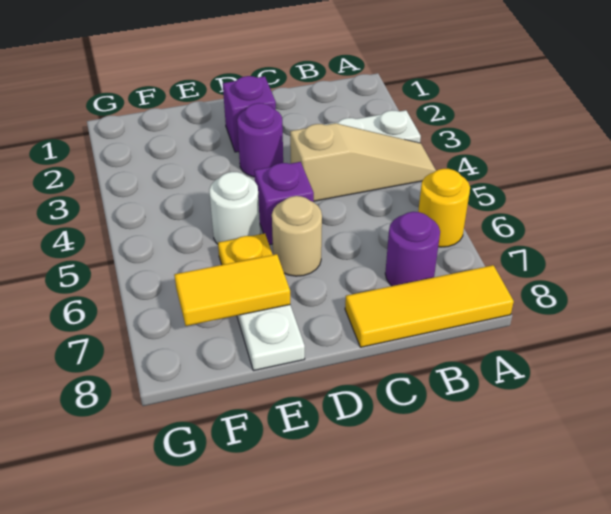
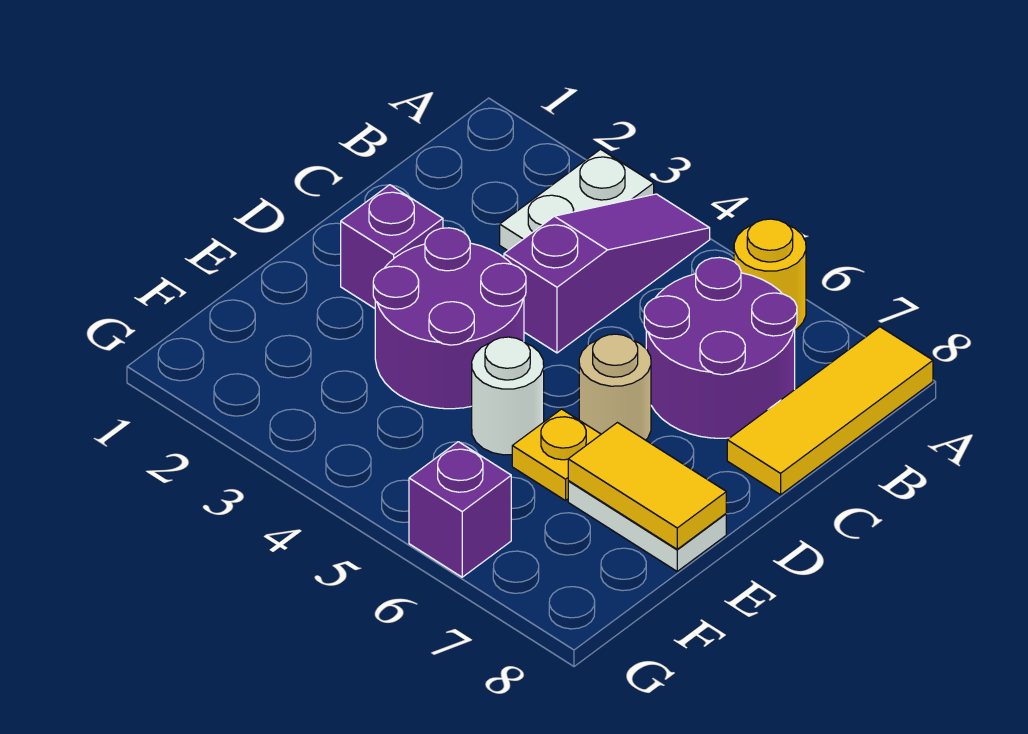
tan slope A4:C4 level 1 top C -> purple slope A4:C4 level 1 top C
purple round brick B7 level 1 -> purple round brick B6:C7 level 1
purple round brick D3 level 1 -> purple round brick D3:E4 level 1
purple brick D5 level 1 -> purple brick G6 level 1
yellow tile E7:F7 level 2 -> yellow tile E7:E8 level 2

